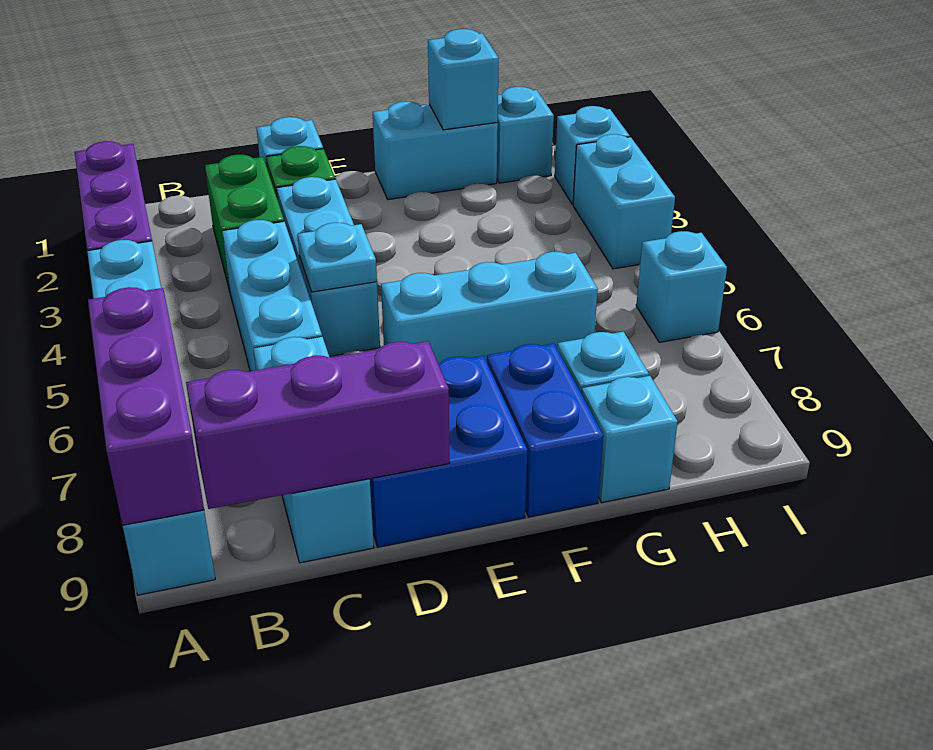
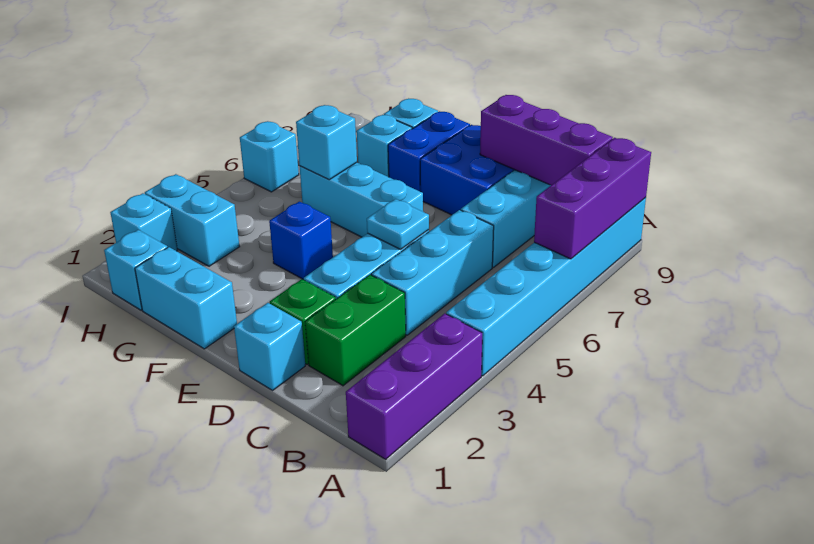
none -> blue brick F4 level 1
cyan brick G1 level 2 -> cyan brick G6 level 2
cyan brick I3:I4 level 1 -> cyan brick H3:I3 level 1

